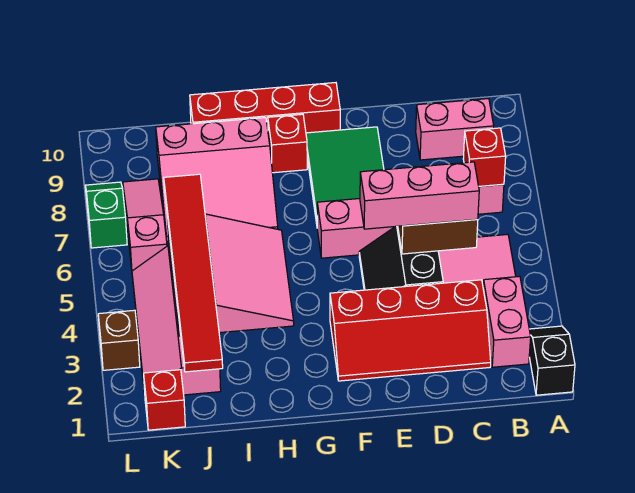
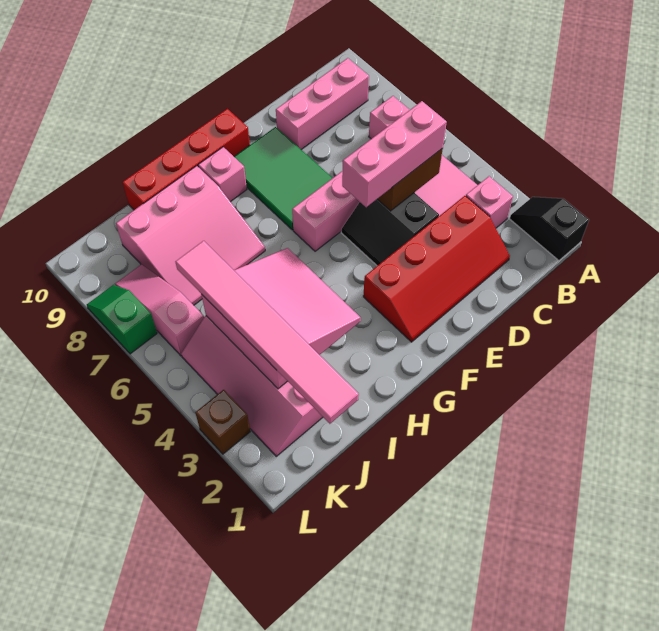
pink brick B2:B3 level 1 -> pink brick B3 level 1
red brick B7 level 2 -> none
pink brick B9:C9 level 1 -> pink brick B9:D9 level 1
red brick G9 level 1 -> pink brick G9 level 1
red tile J1:J6 level 3 -> pink tile J1:J6 level 3
red brick K1 level 1 -> none

